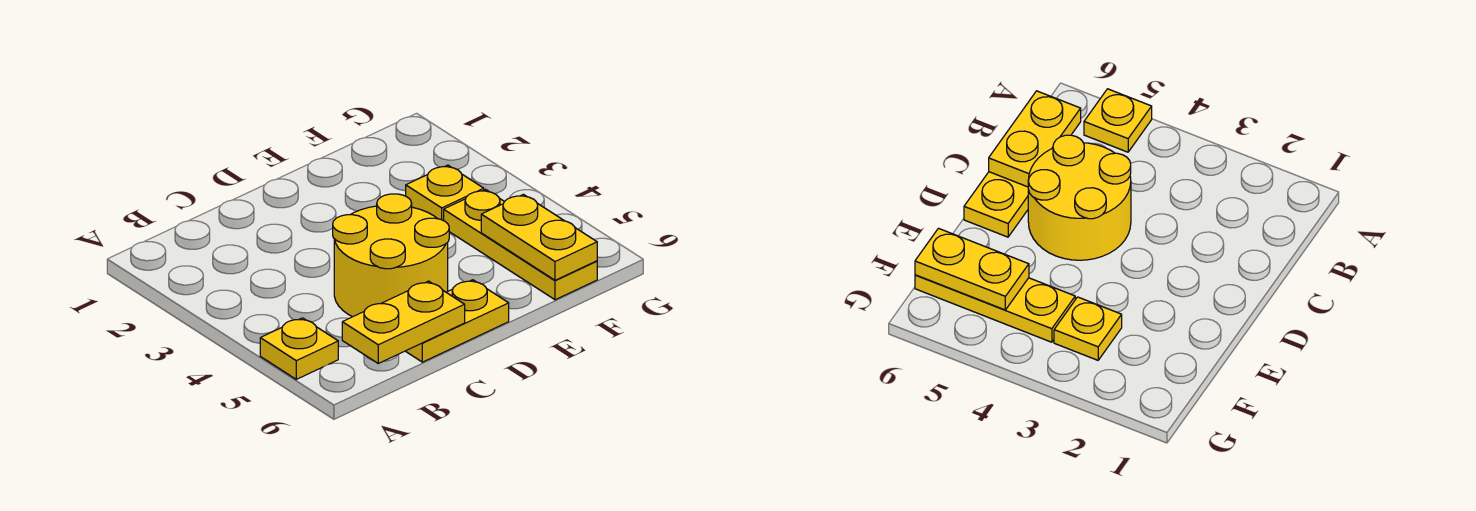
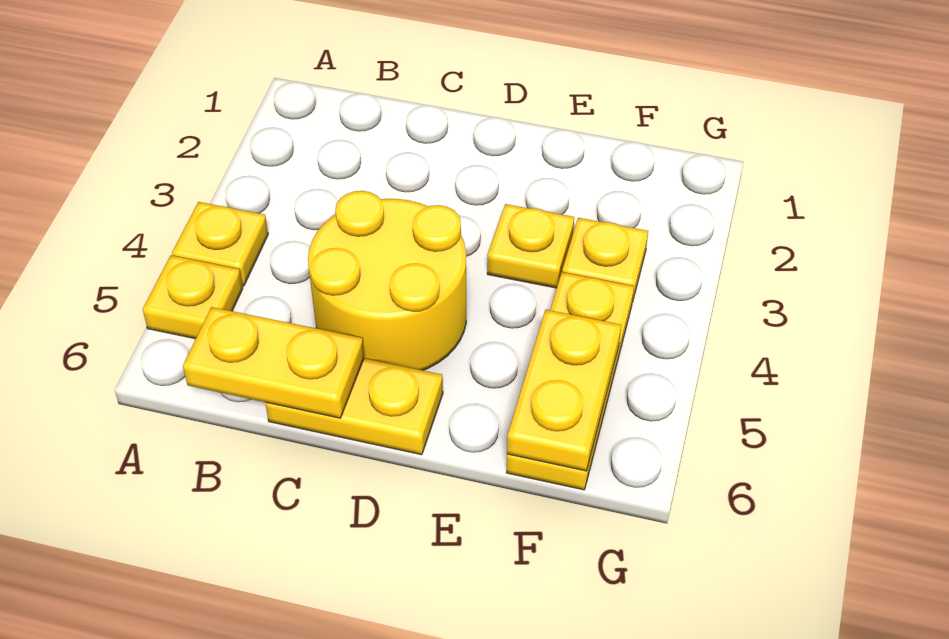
none -> yellow plate A4 level 1
none -> yellow plate E3 level 1

